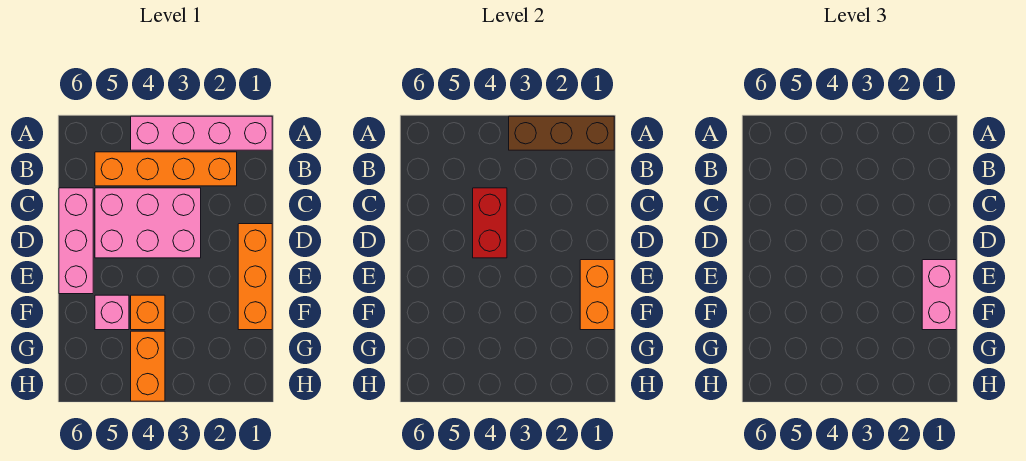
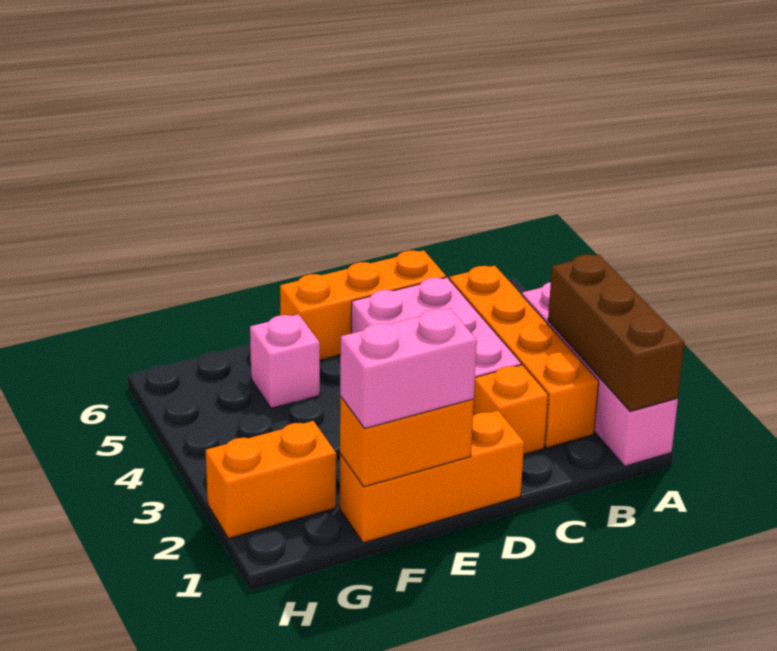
red brick C4:D4 level 2 -> none
pink brick C6:E6 level 1 -> orange brick C6:E6 level 1
orange brick F4 level 1 -> orange brick C2 level 1
orange brick G4:H4 level 1 -> orange brick G2:H2 level 1

